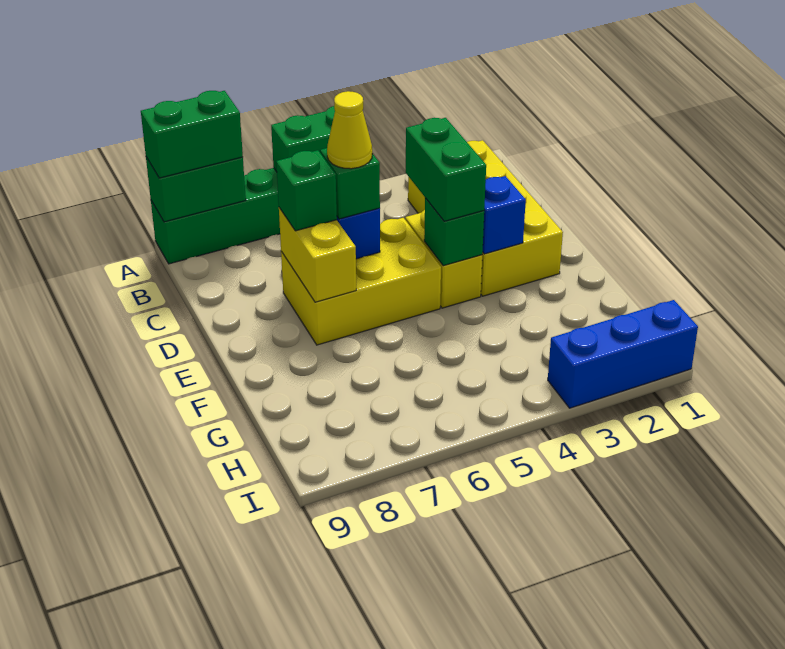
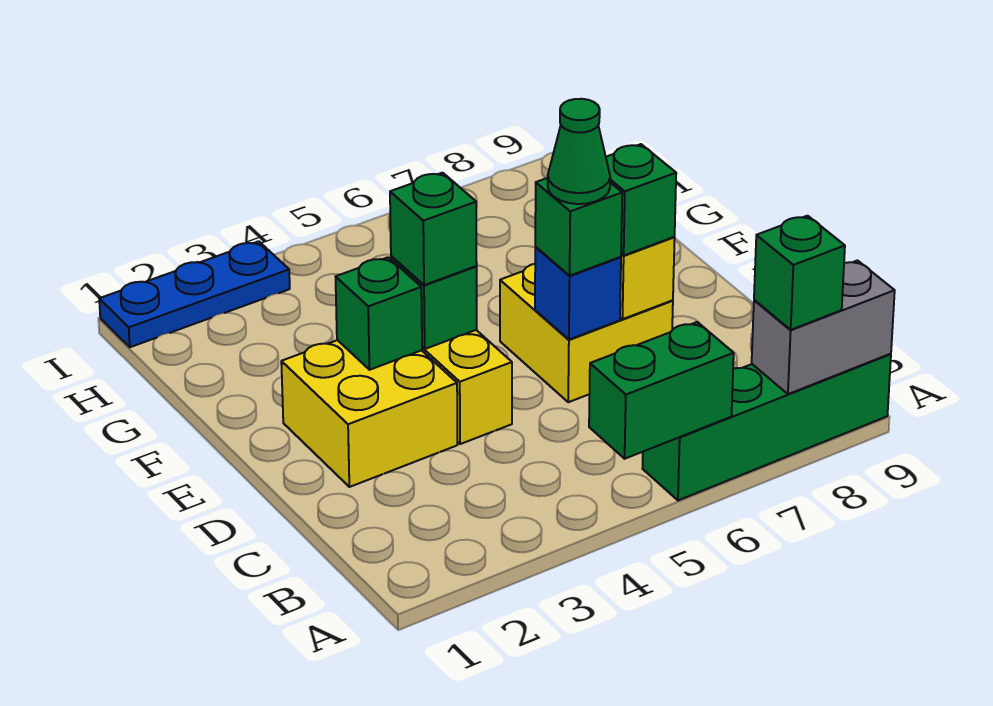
green brick A8:A9 level 2 -> grey brick A8:A9 level 2
green brick A8:A9 level 3 -> green brick A8 level 3
yellow brick B2:E3 level 1 -> yellow brick D2:E3 level 1
green brick D4:E4 level 3 -> green brick E4 level 3
yellow brick D5:E7 level 1 -> yellow brick D6:E7 level 1
yellow cone D6 level 4 -> green cone D6 level 4
blue brick E3 level 2 -> green brick E3 level 2
blue brick I1:I3 level 1 -> blue plate I1:I3 level 1

